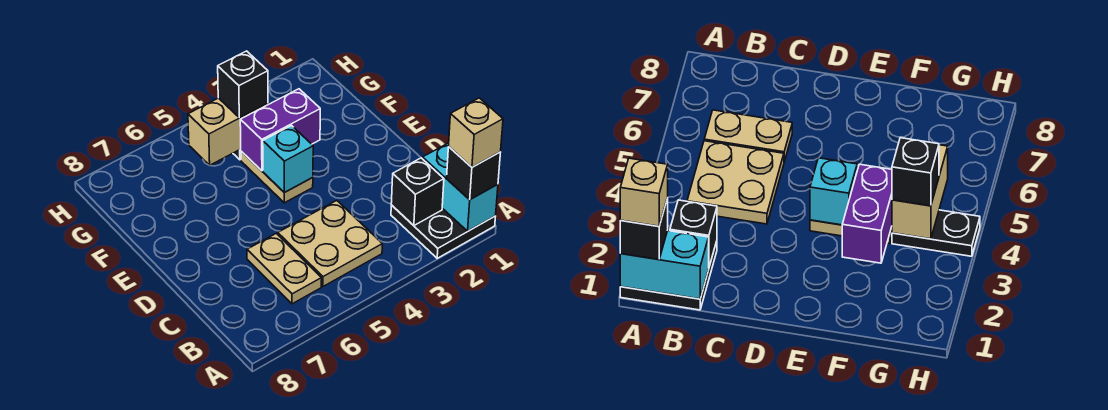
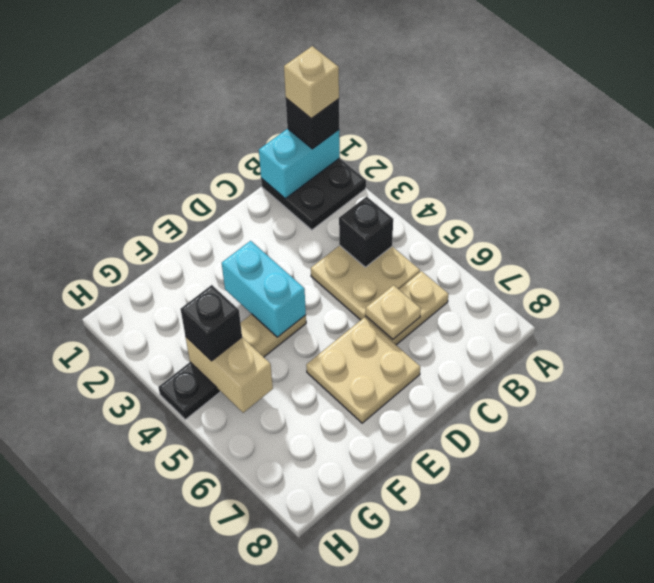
black brick B2 level 2 -> black brick B4 level 2
none -> tan plate C6 level 2
none -> tan plate D6:E7 level 1
cyan brick E4 level 2 -> cyan brick E3:E4 level 2
purple brick F3:F4 level 2 -> none

